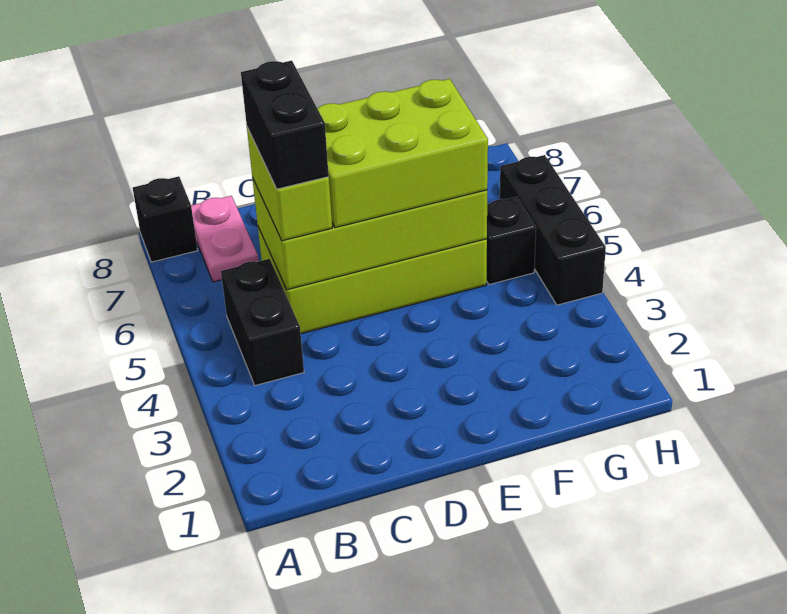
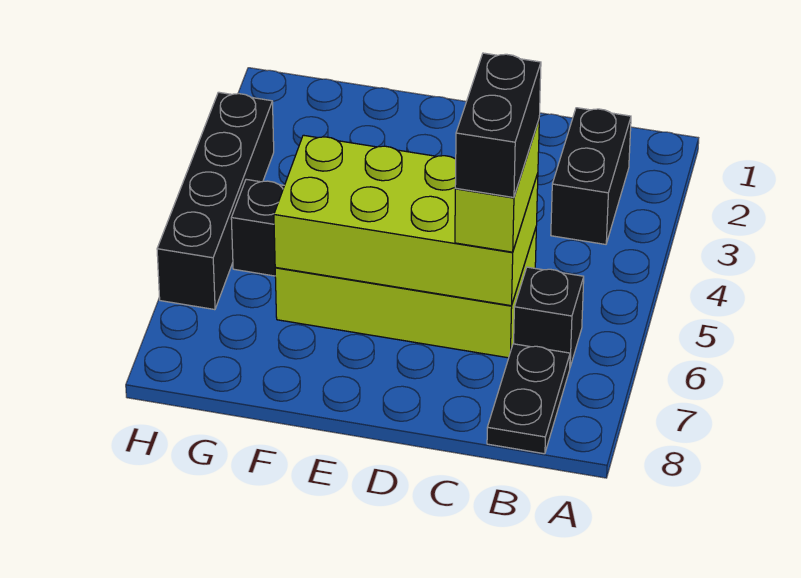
black brick A8 level 1 -> black brick B6 level 1
black brick B4:B5 level 1 -> black brick B2:B3 level 1
pink plate B7:B8 level 1 -> black plate B7:B8 level 1
lime brick D5:F6 level 3 -> none
black brick H4:H6 level 1 -> black brick H3:H6 level 1

